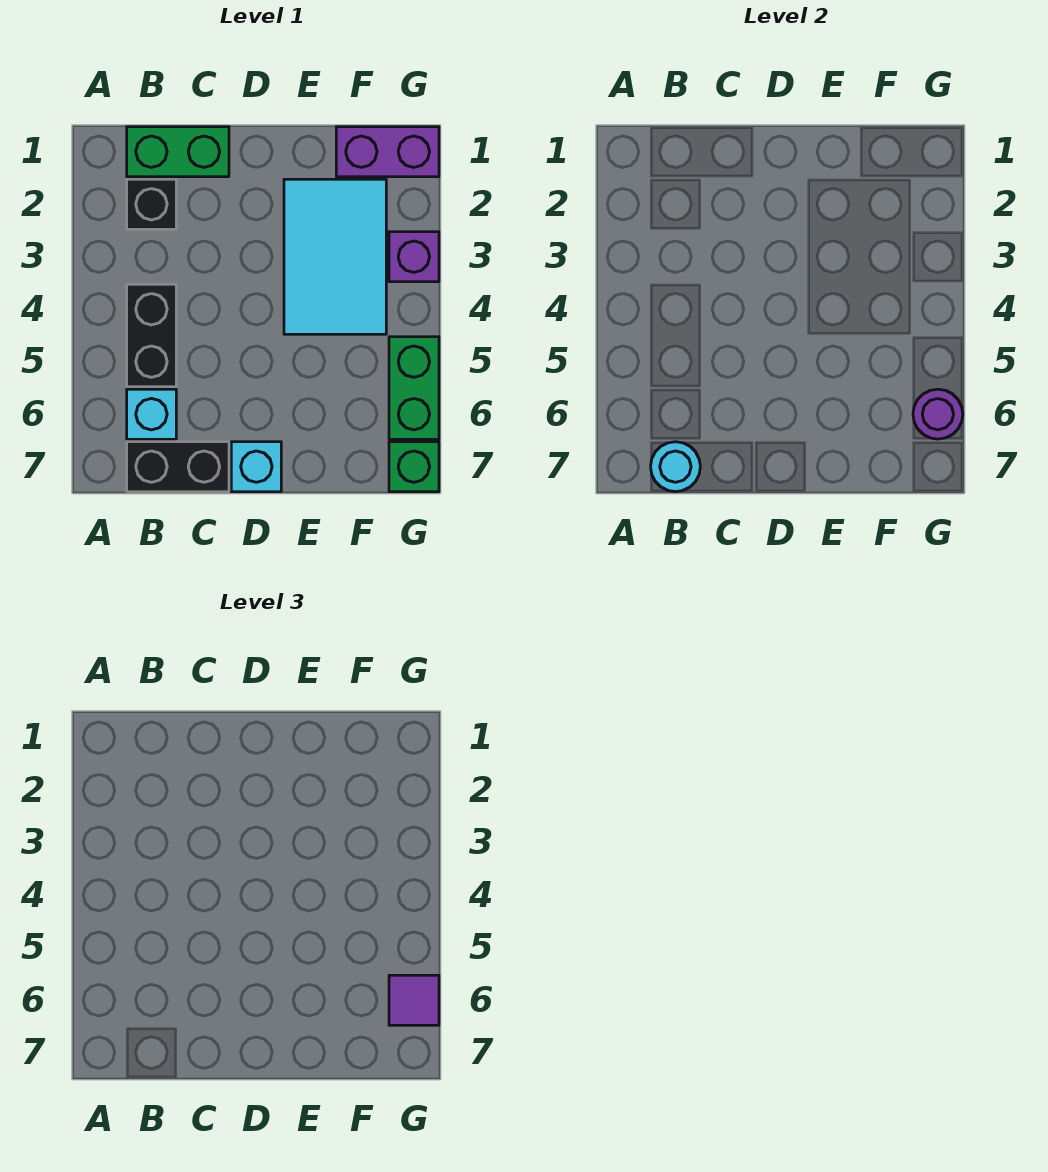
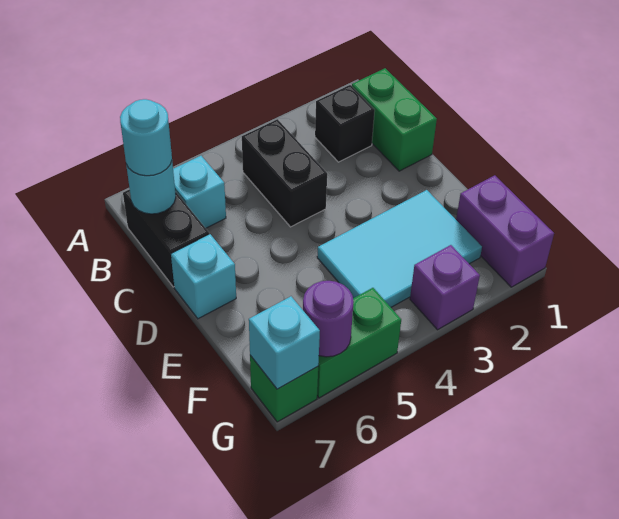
black brick B4:B5 level 1 -> black brick B4:C4 level 1
none -> cyan round brick B7 level 3
purple tile G6 level 3 -> none
none -> cyan brick G7 level 2

